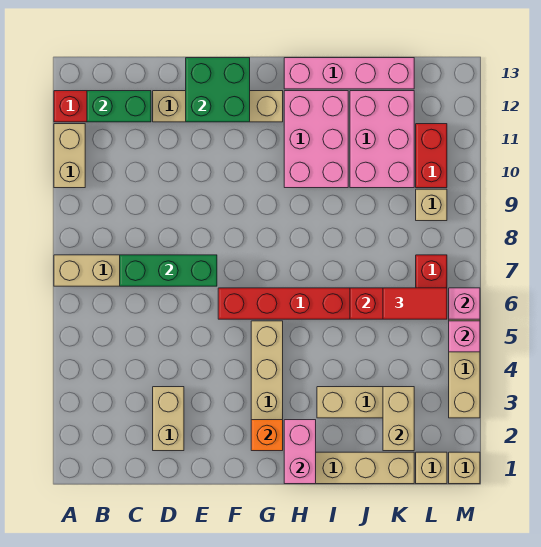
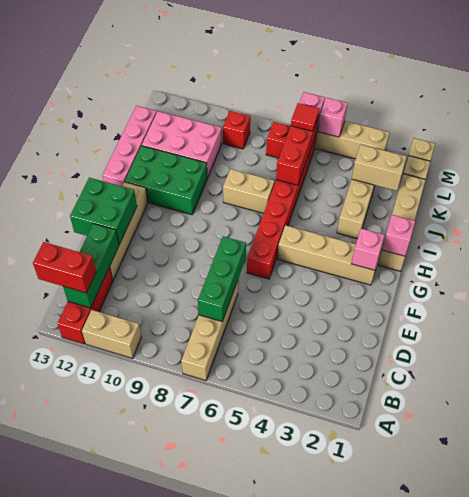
green brick B12:C12 level 2 -> green brick B12:D12 level 2
tan brick D2:D3 level 1 -> tan brick I7:I8 level 1
orange brick G2 level 2 -> pink brick G2 level 2
pink brick H1:H2 level 2 -> pink brick H1 level 2
pink brick H10:I12 level 1 -> green brick H10:I12 level 1
red tile K6:L6 level 3 -> red tile L6 level 3
tan brick L9 level 1 -> red brick L9 level 1
red brick L10:L11 level 1 -> red brick B12:B13 level 3

